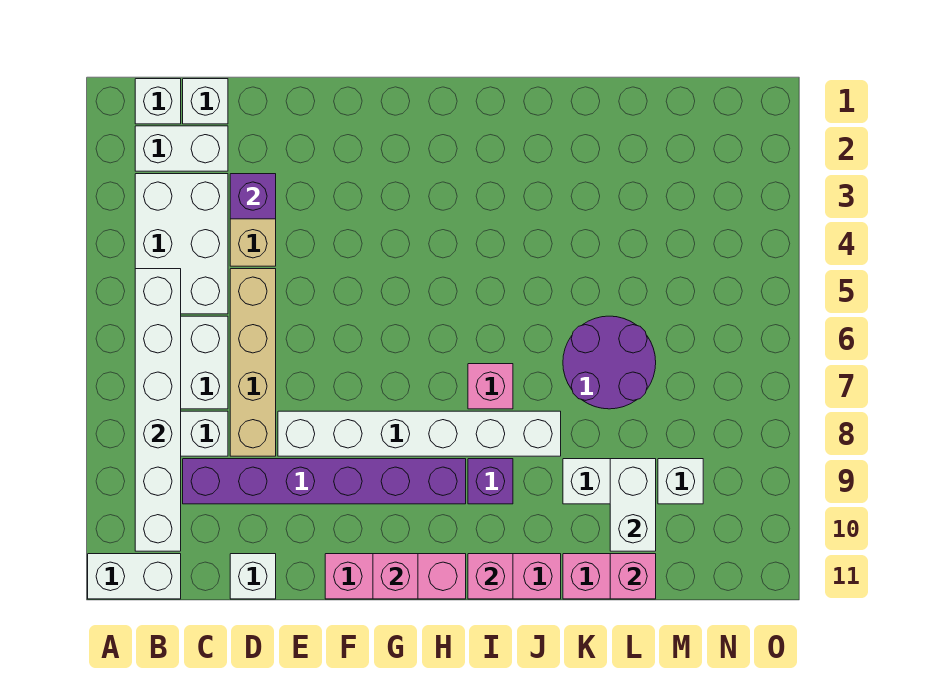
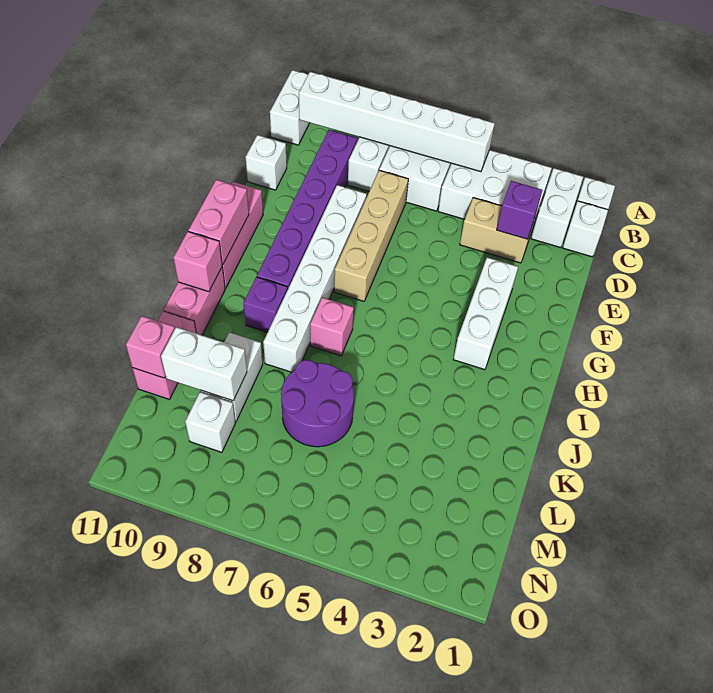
tan brick D5:D8 level 1 -> tan brick D7:G7 level 1
none -> white brick F3:H3 level 1
pink brick G11 level 2 -> pink brick G11:H11 level 2

